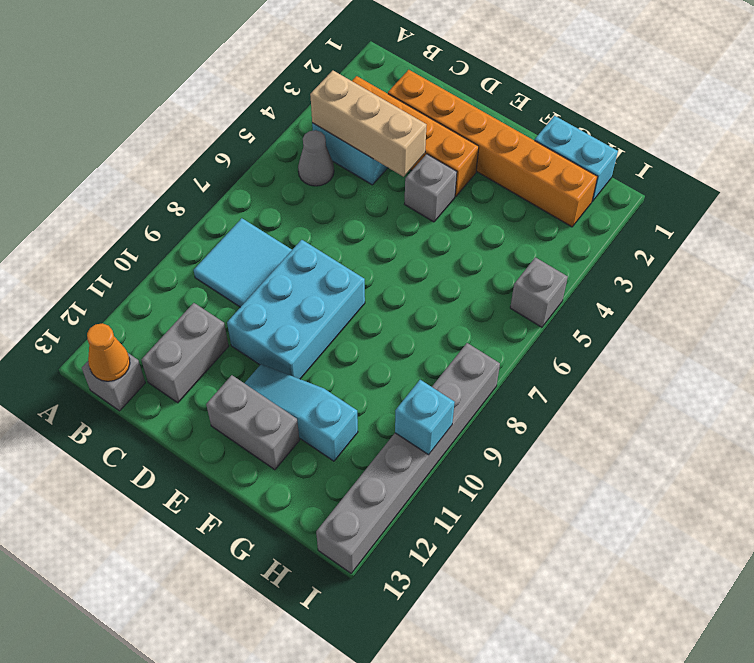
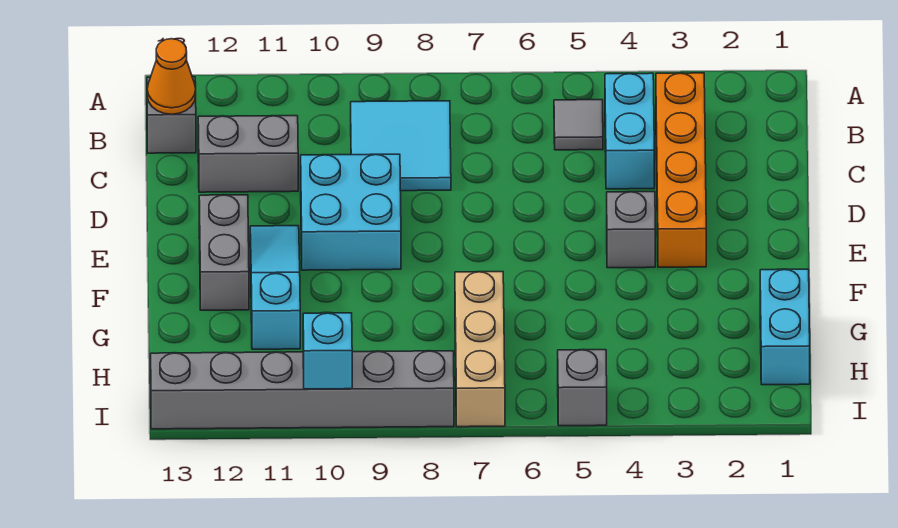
tan brick B4:D4 level 2 -> tan brick G7:I7 level 1
grey cone B5 level 1 -> grey tile B5 level 1
orange brick C2:H2 level 1 -> none
cyan brick D8:E10 level 1 -> cyan brick D9:E10 level 1

